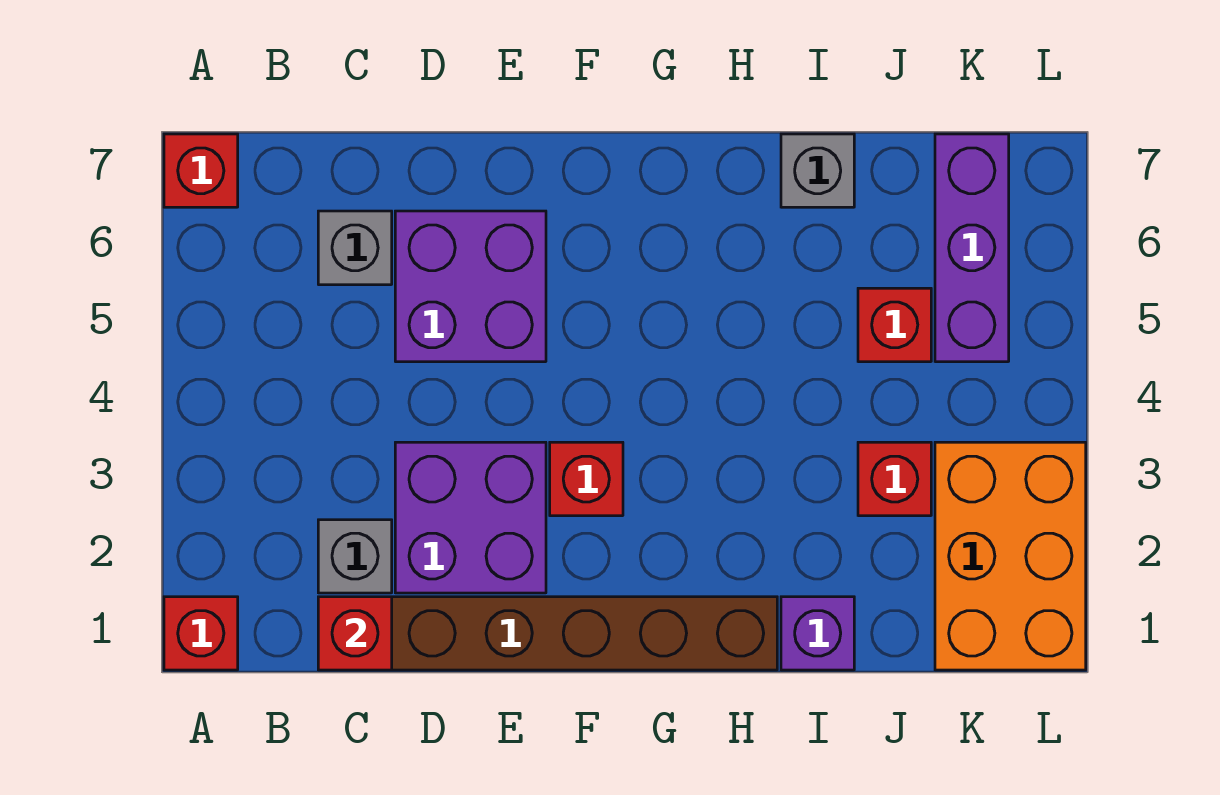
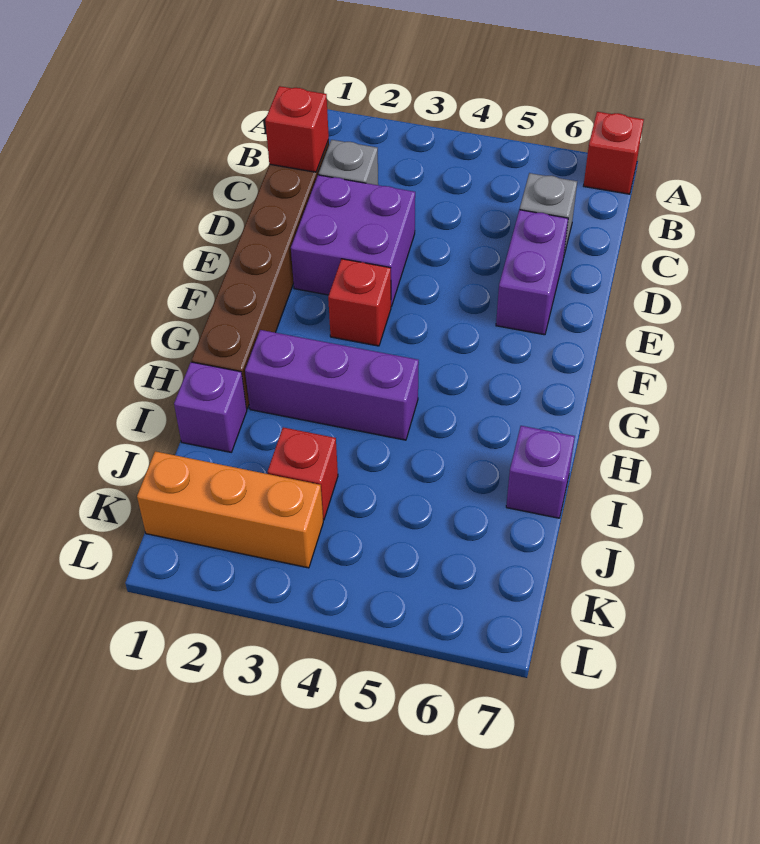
red brick A1 level 1 -> none
purple brick D5:E6 level 1 -> purple brick D6:E6 level 1
grey brick I7 level 1 -> purple brick I7 level 1
red brick J5 level 1 -> none
orange brick K1:L3 level 1 -> orange brick K1:K3 level 1
purple brick K5:K7 level 1 -> purple brick H2:H4 level 1

